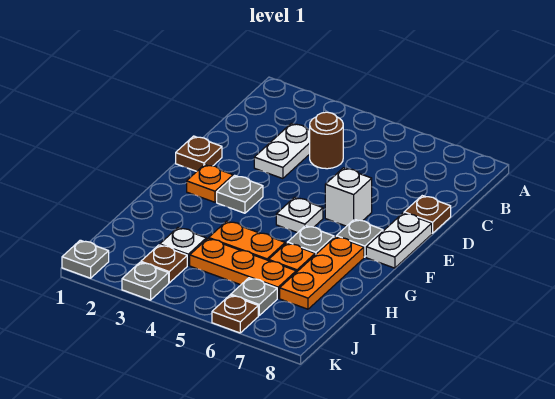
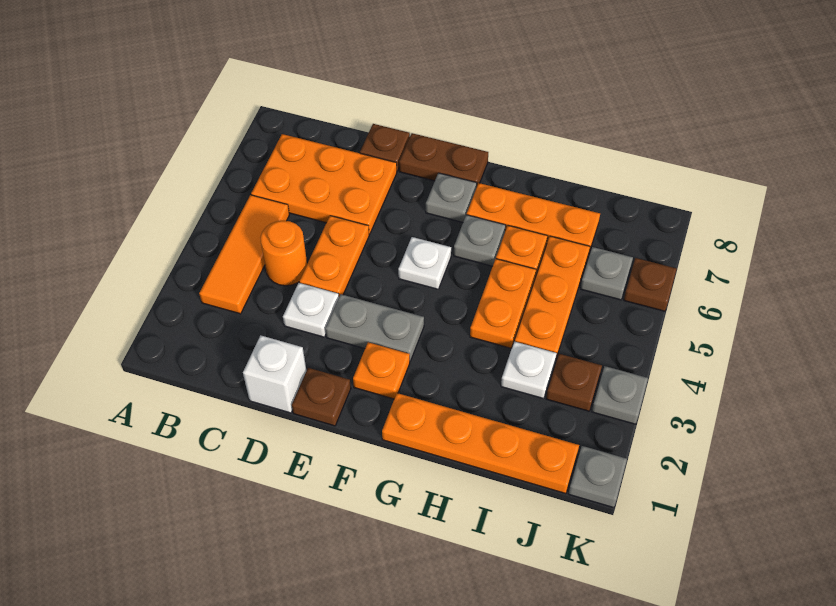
none -> orange tile B3:B5 level 1
none -> orange plate B6:D7 level 1
white plate C3:D3 level 1 -> white plate D3 level 1
brown round brick C4 level 1 -> orange round brick C4 level 1
none -> orange plate D4:D5 level 1
white brick E6 level 1 -> white brick D1 level 1
white plate E8:F8 level 1 -> brown plate E8:F8 level 1
grey plate F3 level 1 -> grey plate E3:F3 level 1
none -> orange plate G1:J1 level 1

